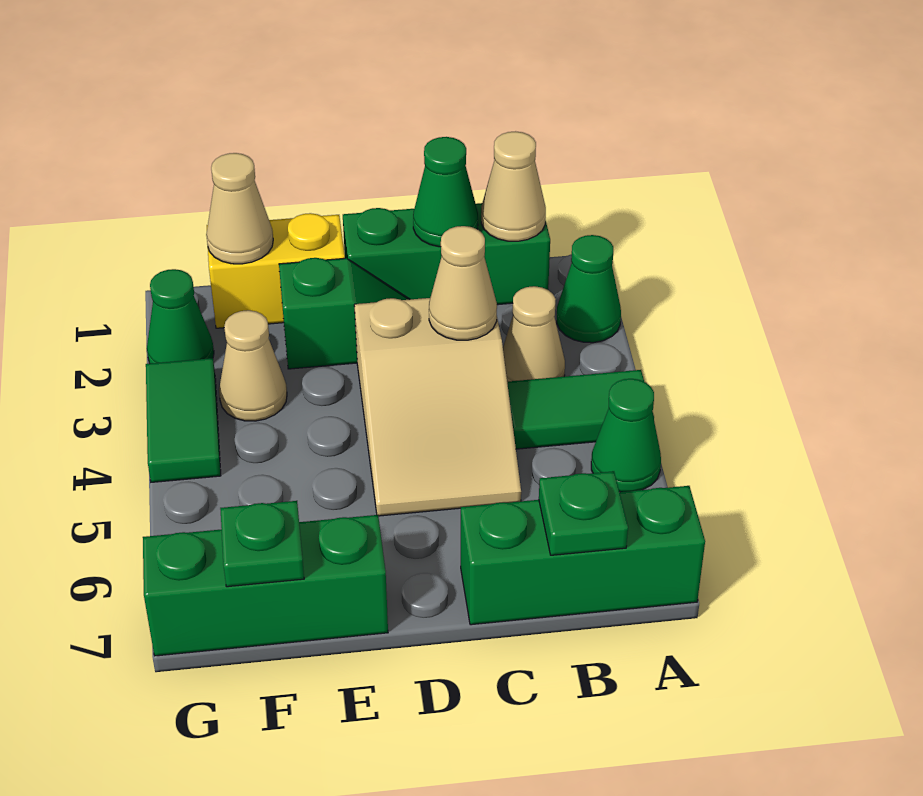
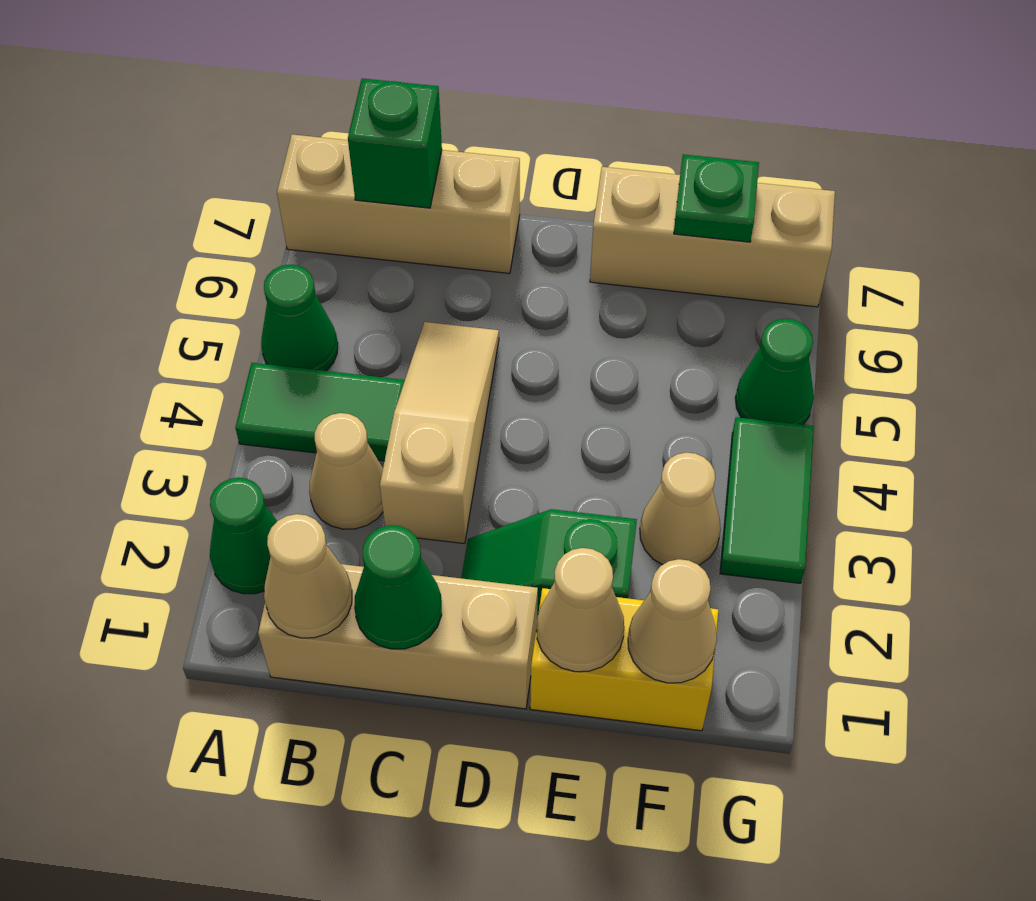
green brick A7:C7 level 1 -> tan brick A7:C7 level 1
green brick B1:D1 level 1 -> tan brick B1:D1 level 1
green plate B7 level 2 -> green brick B7 level 2
tan slope C3:D5 level 1 top 3 -> tan slope C3:C5 level 1 top 3
tan cone C3 level 2 -> tan cone E1 level 2
green brick E7:G7 level 1 -> tan brick E7:G7 level 1
green cone G2 level 1 -> green cone G5 level 1

